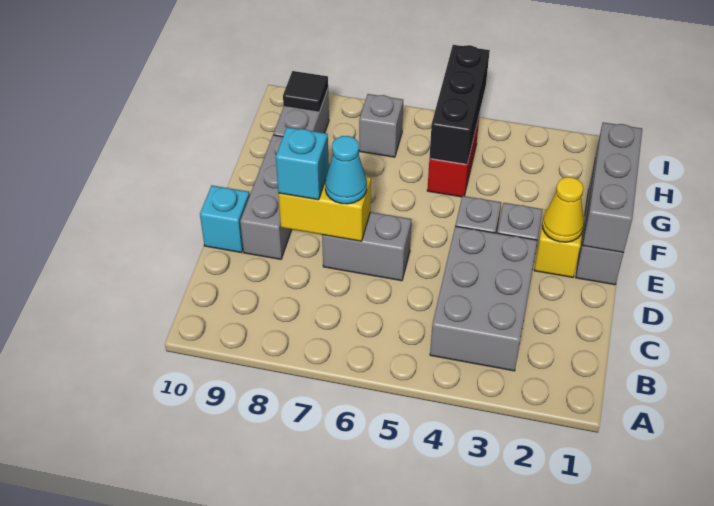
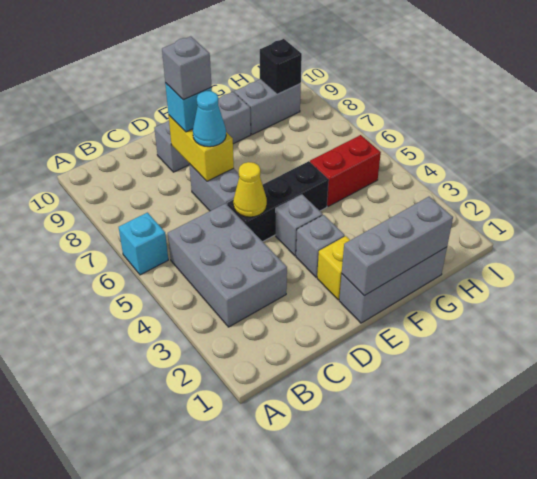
grey brick B3:D4 level 1 -> grey brick B3:C5 level 1
cyan brick D10 level 1 -> cyan brick A6 level 1
yellow cone E2 level 2 -> yellow cone D5 level 2
black brick G5:I5 level 2 -> black brick D5:F5 level 1
grey brick H7 level 1 -> grey brick D8 level 4
black tile H9 level 2 -> black brick H9 level 2

